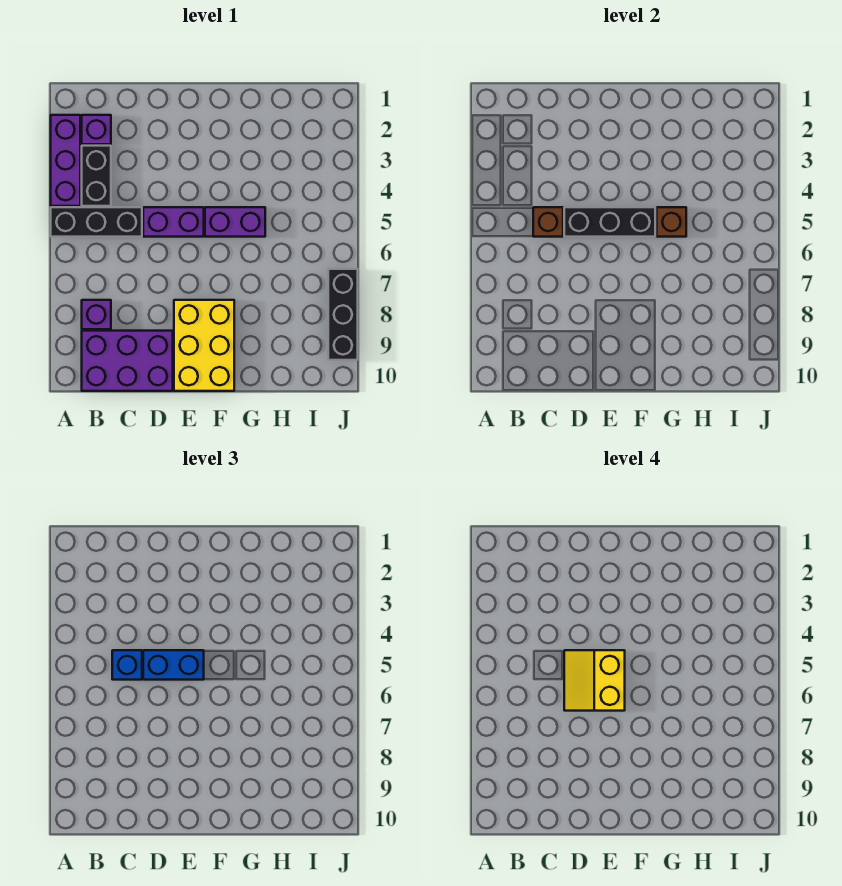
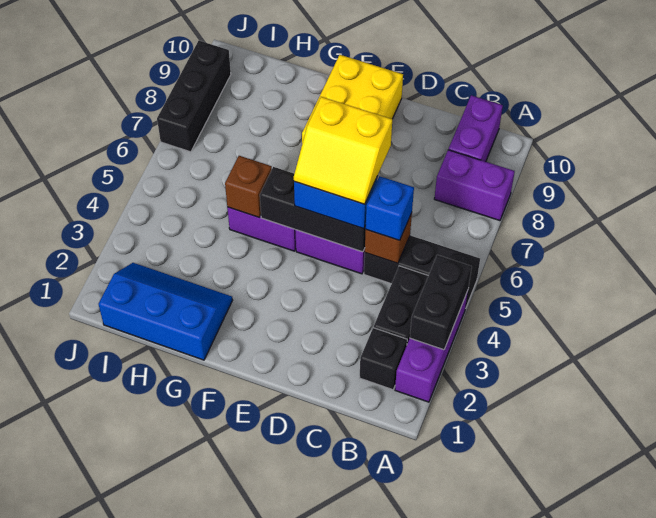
none -> black brick A3:A4 level 2
purple brick B2 level 1 -> black brick B2 level 1
purple brick B8 level 1 -> purple brick A8:B8 level 1
purple brick B9:D10 level 1 -> purple brick B9:B10 level 1
yellow slope D5:E6 level 4 top E -> yellow slope D5:E6 level 4 top 6
none -> blue slope G1:I2 level 1 top 1

